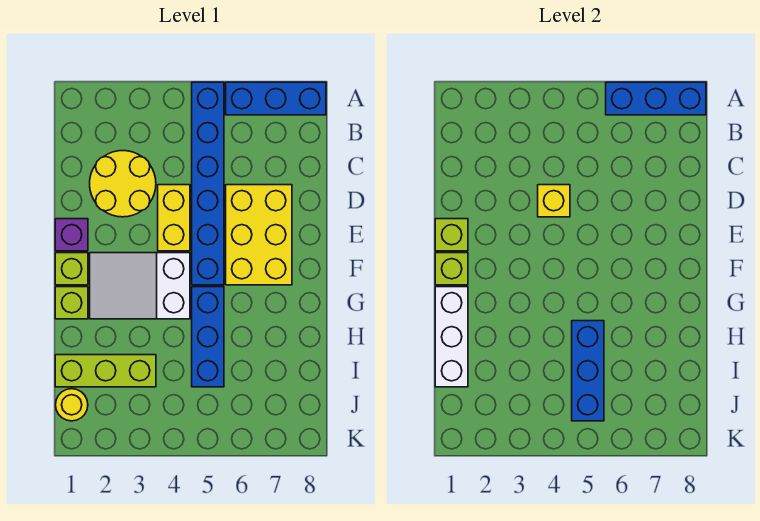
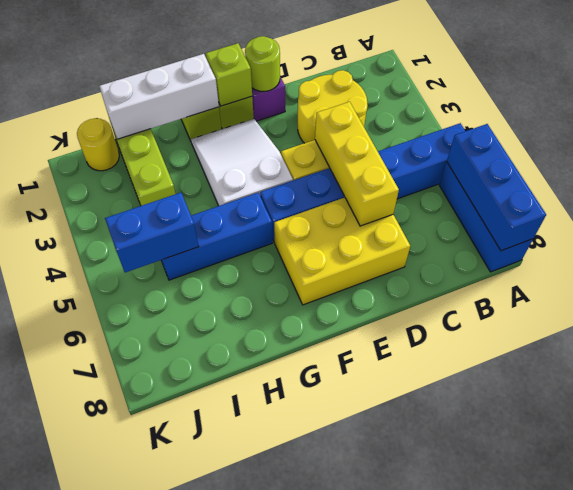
yellow brick D4 level 2 -> yellow brick D4:D6 level 2
lime brick E1 level 2 -> lime round brick E1 level 2
blue brick H5:J5 level 2 -> blue brick I5:J5 level 2

